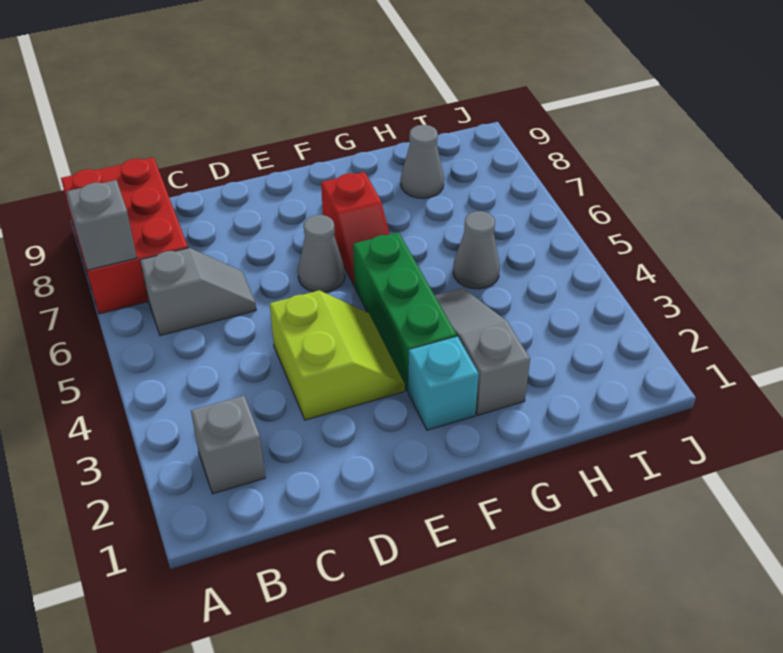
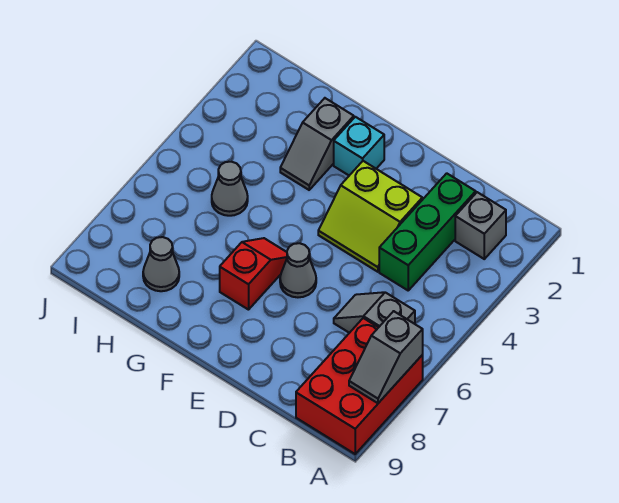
lime slope D3:E4 level 1 top D -> lime slope D3:E4 level 1 top 3
green brick F3:F5 level 1 -> green brick C2:C4 level 1
grey slope G2:G4 level 1 top 2 -> grey slope G2:G3 level 1 top 2

